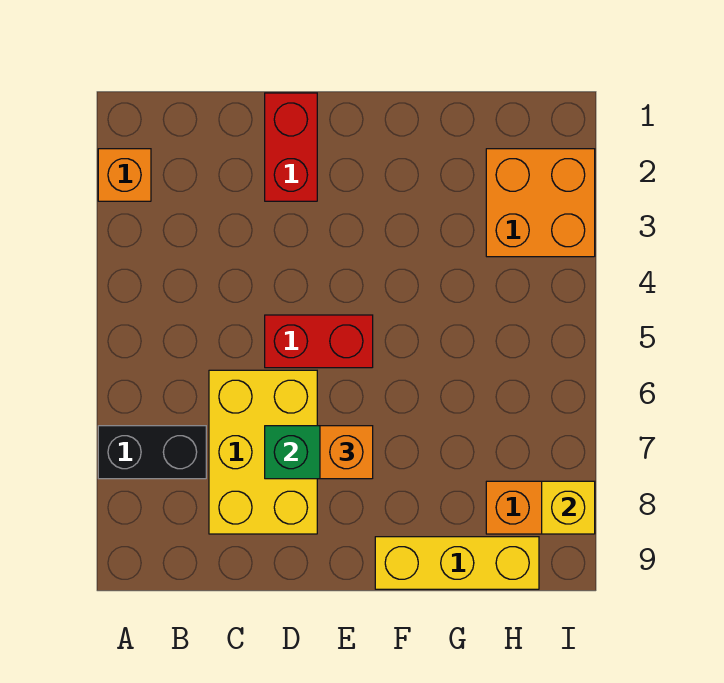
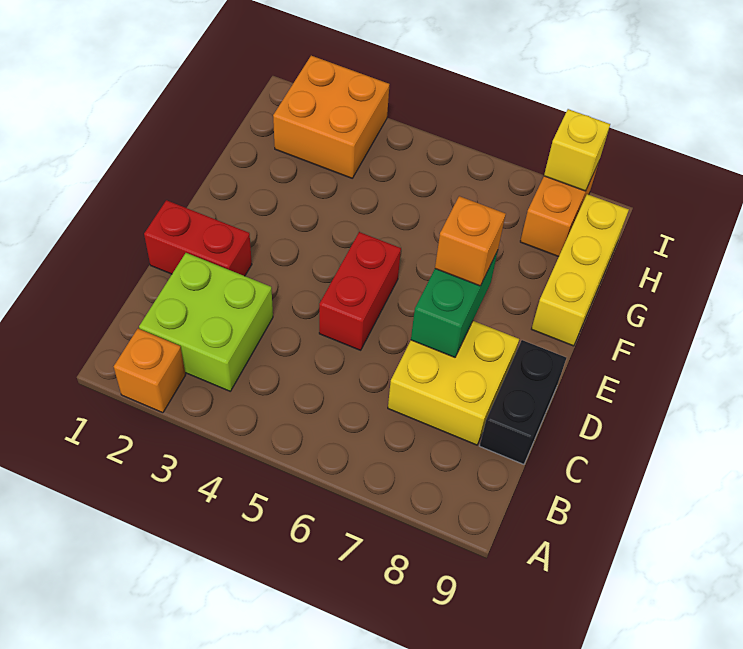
black brick A7:B7 level 1 -> black brick C9:D9 level 1
none -> lime brick B2:C3 level 1
yellow brick C6:D8 level 1 -> yellow brick C7:D8 level 1

